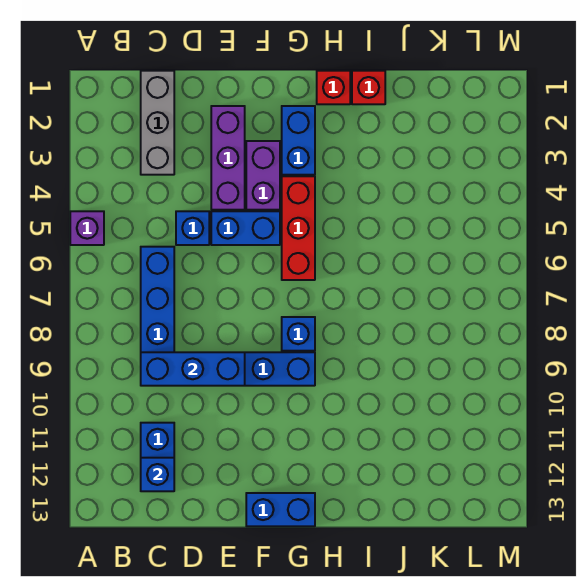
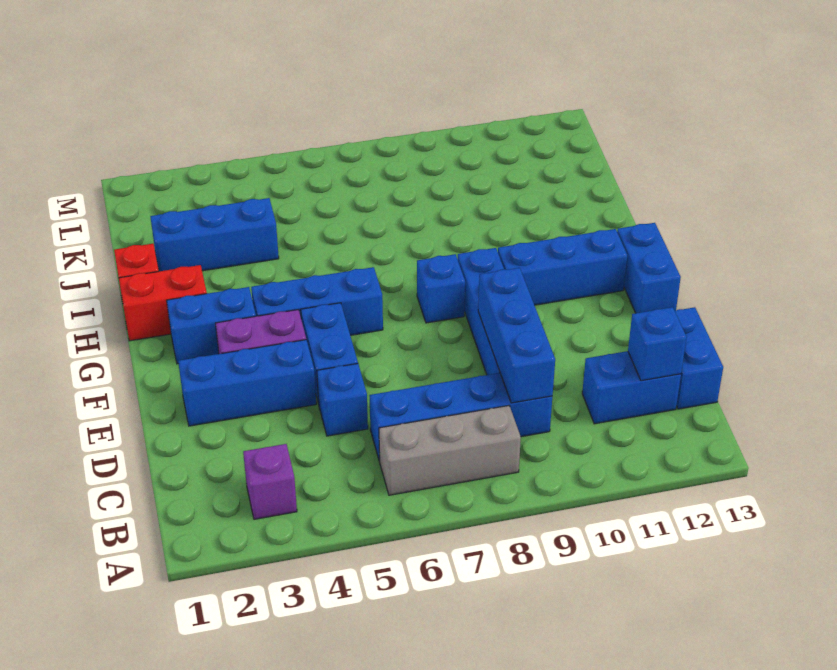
purple brick A5 level 1 -> purple brick B3 level 1
grey brick C1:C3 level 1 -> grey brick B6:B8 level 1
none -> blue brick C13:D13 level 1
purple brick E2:E4 level 1 -> blue brick E2:E4 level 1
red brick G4:G6 level 1 -> blue brick G4:G6 level 1
none -> blue brick G10:G12 level 1
red brick H1 level 1 -> red brick H1:H2 level 1
none -> blue brick J2:J4 level 1

